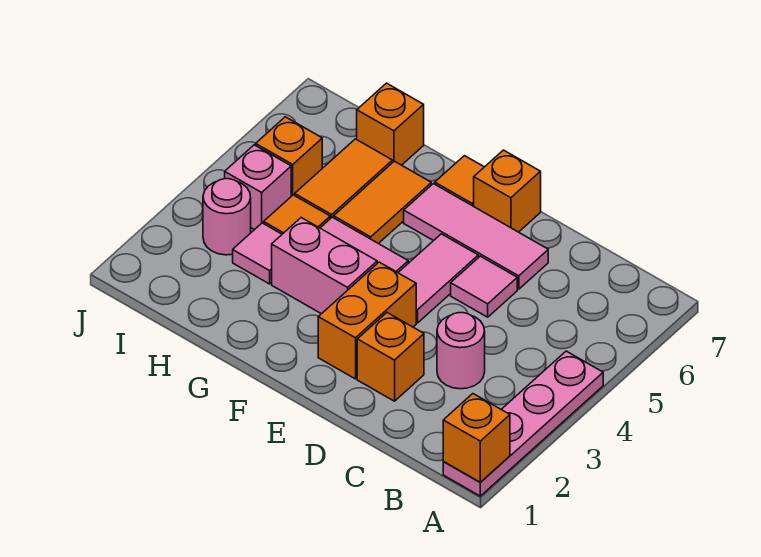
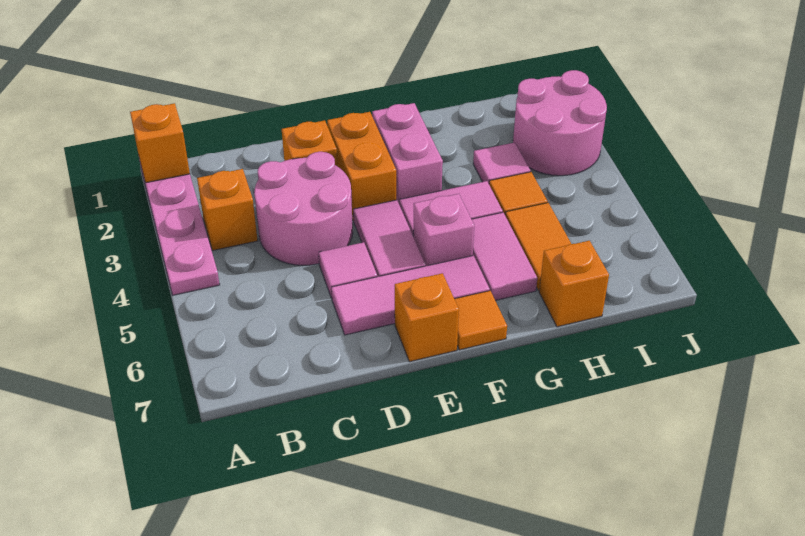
pink round brick C3 level 1 -> pink round brick C3:D4 level 1
pink brick F3:G3 level 1 -> pink brick F2:F3 level 1
orange tile G5:G6 level 1 -> pink tile G5:G6 level 1
pink round brick I3 level 1 -> pink round brick I2:J3 level 1
pink brick I4 level 1 -> pink brick F5 level 1
orange brick I5 level 1 -> orange brick B3 level 1

